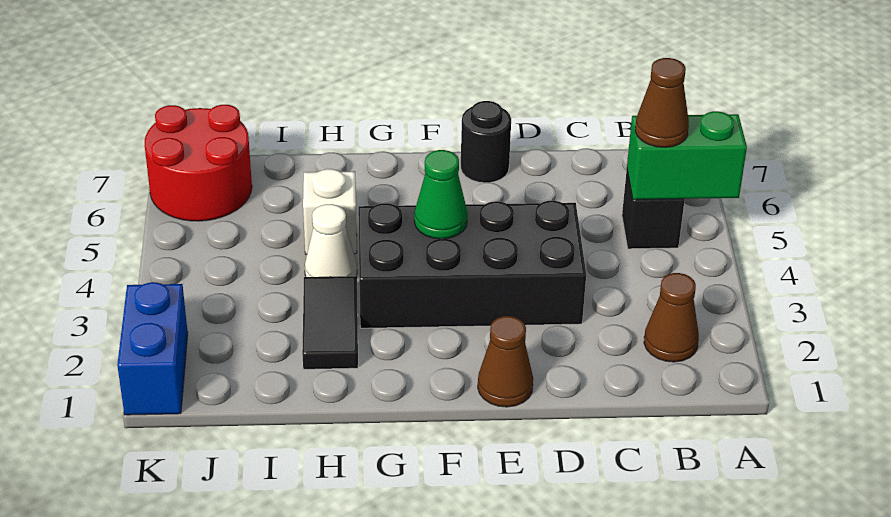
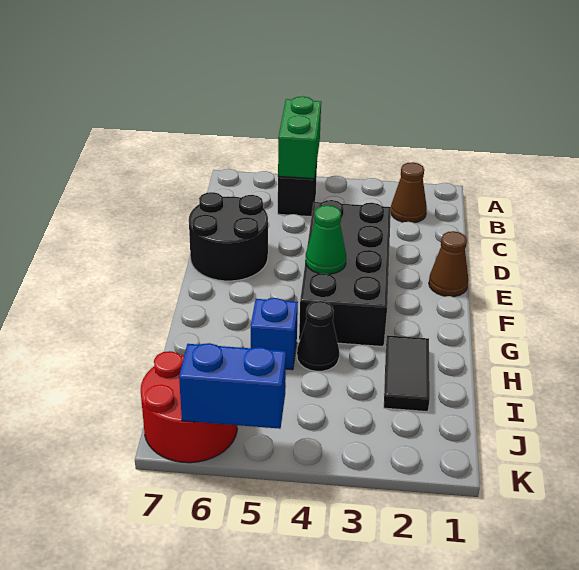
brown cone B5 level 3 -> none
black round brick E7 level 1 -> black round brick D6:E7 level 1
black tile H2:H3 level 1 -> black tile H2:I2 level 1
white cone H4 level 1 -> black cone H4 level 1
white brick H5 level 1 -> blue brick H5 level 1
blue brick K1:K2 level 1 -> blue brick K5:K6 level 2

